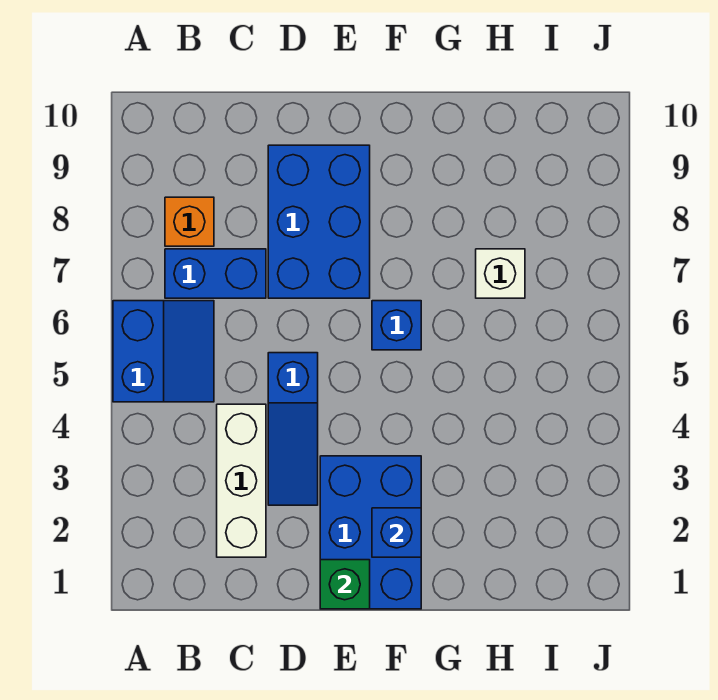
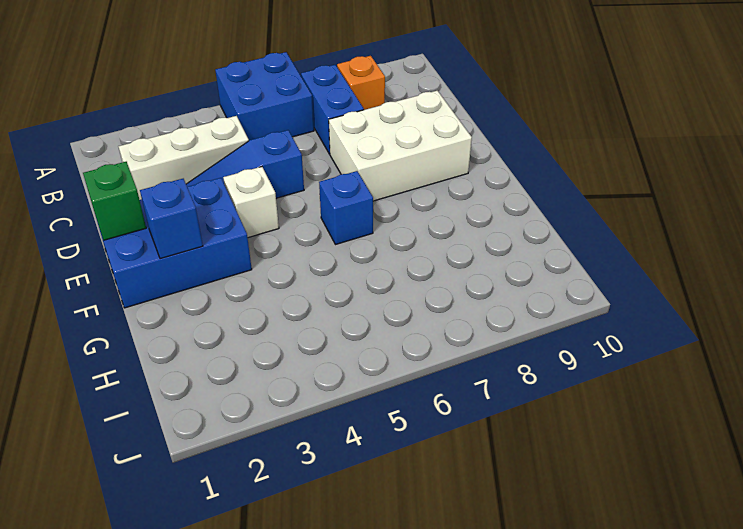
blue slope A5:B6 level 1 top A -> blue brick A5:B6 level 1
blue brick D7:E9 level 1 -> white brick D7:E9 level 1
white brick H7 level 1 -> white brick E4 level 1

